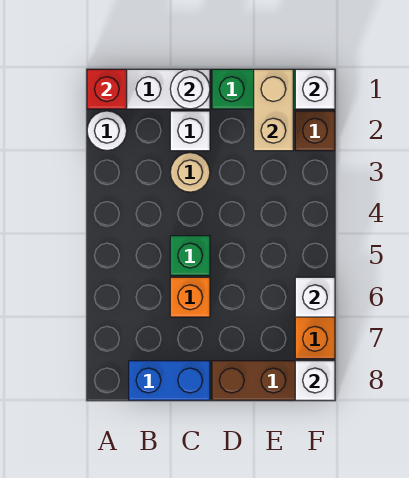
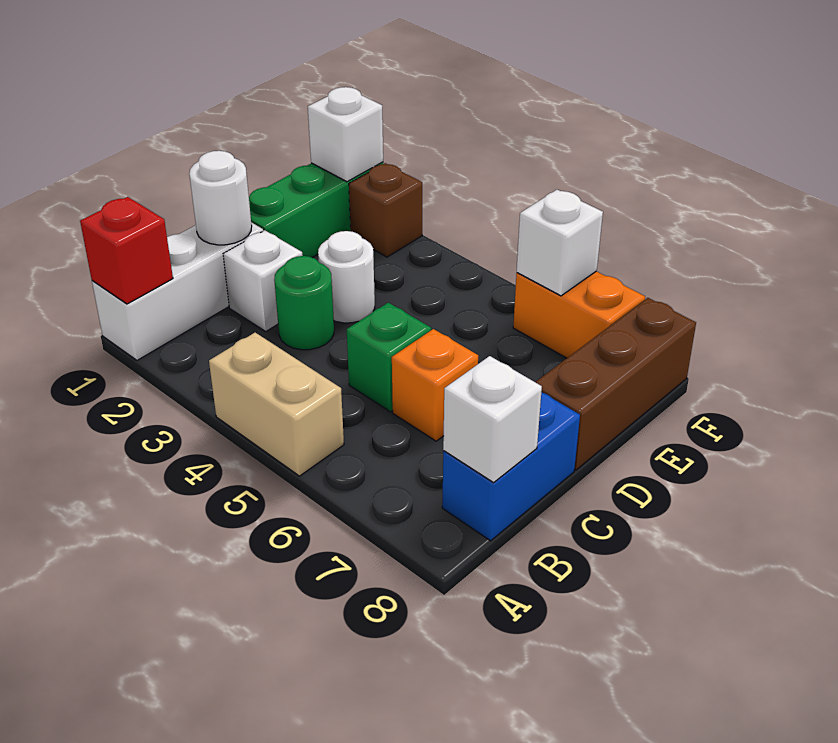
white round brick A2 level 1 -> white round brick D3 level 1
tan round brick C3 level 1 -> green round brick C3 level 1
tan brick E1:E2 level 2 -> tan brick A4:A5 level 1
white brick F8 level 2 -> white brick B8 level 2

